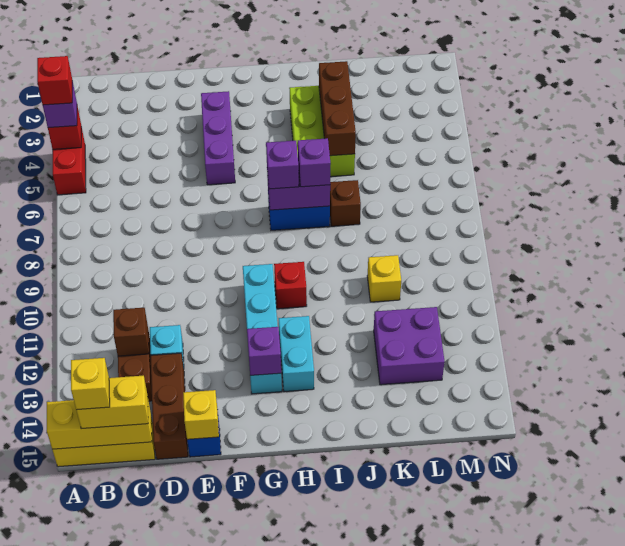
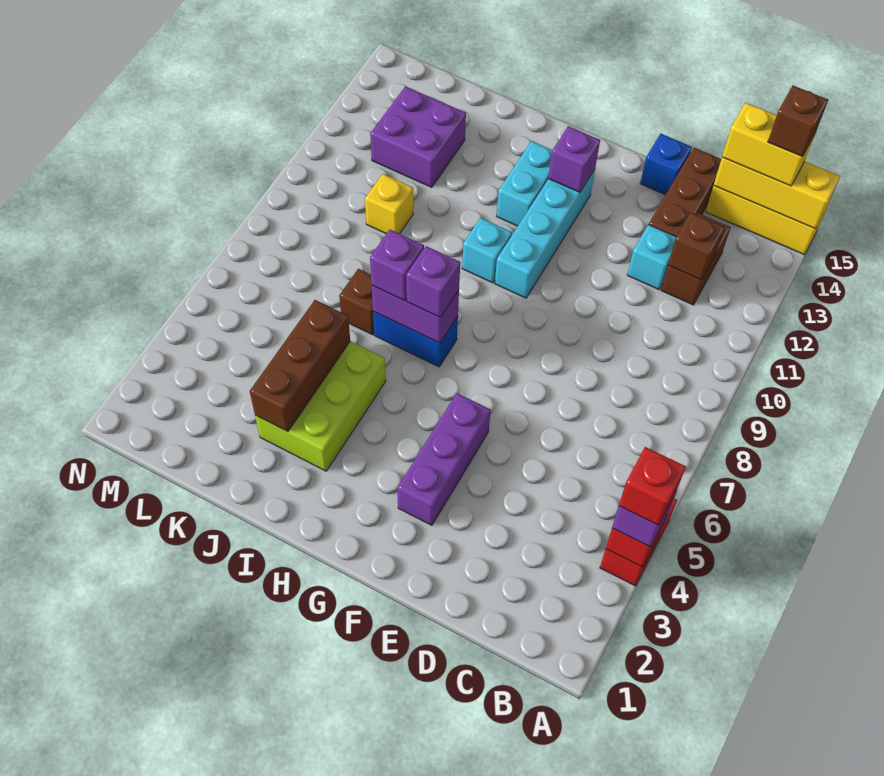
yellow brick B15 level 4 -> brown brick B15 level 4
yellow brick E15 level 2 -> none
red brick H10 level 1 -> cyan brick H10 level 1

